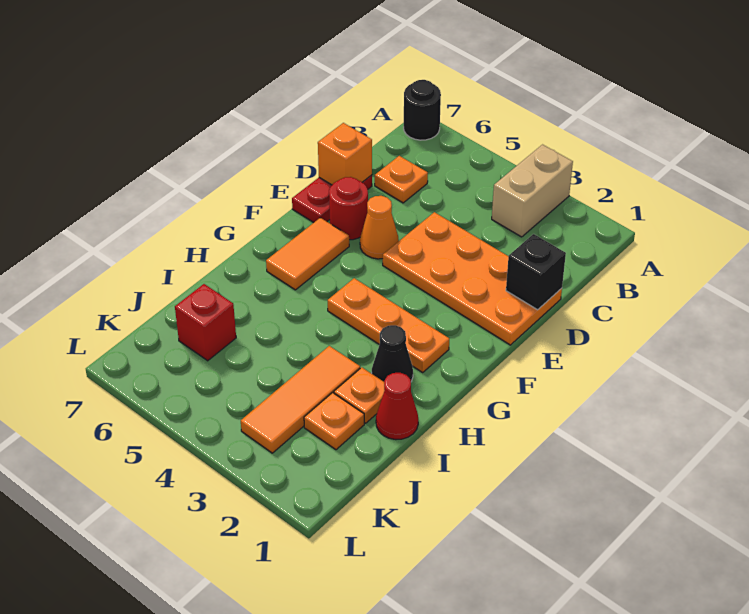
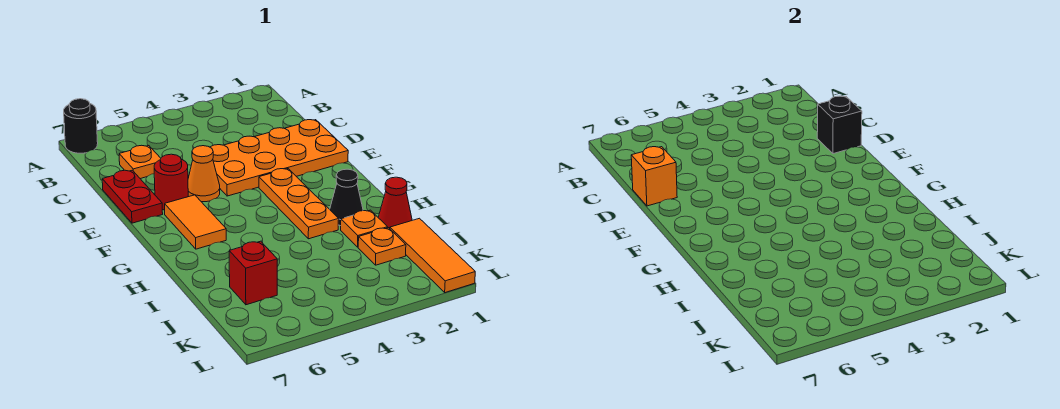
tan brick A3:B3 level 1 -> none
orange plate G2:G4 level 1 -> orange plate F3:H3 level 1
orange tile I3:K3 level 1 -> orange tile J1:L1 level 1

